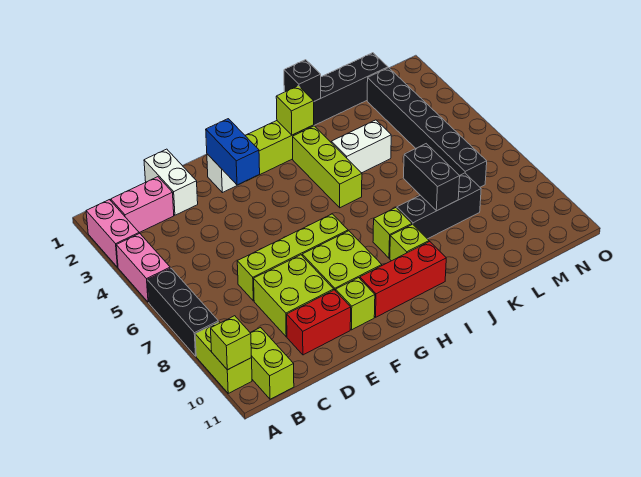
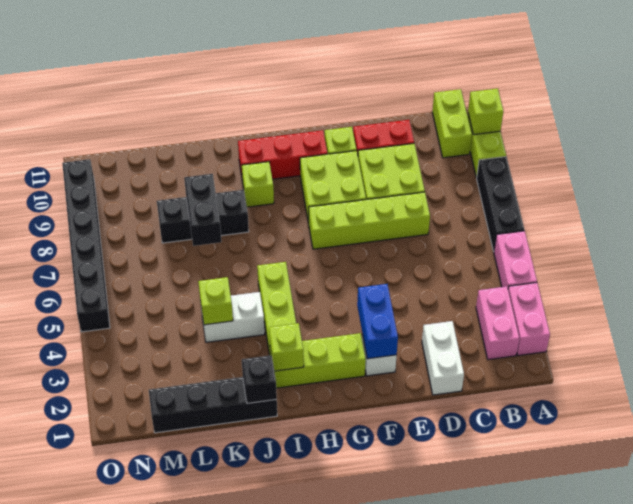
pink brick B2:C2 level 1 -> pink brick B2:B3 level 1
lime brick I8 level 1 -> lime brick K4 level 2
black brick M2:M7 level 1 -> black brick O5:O10 level 1

